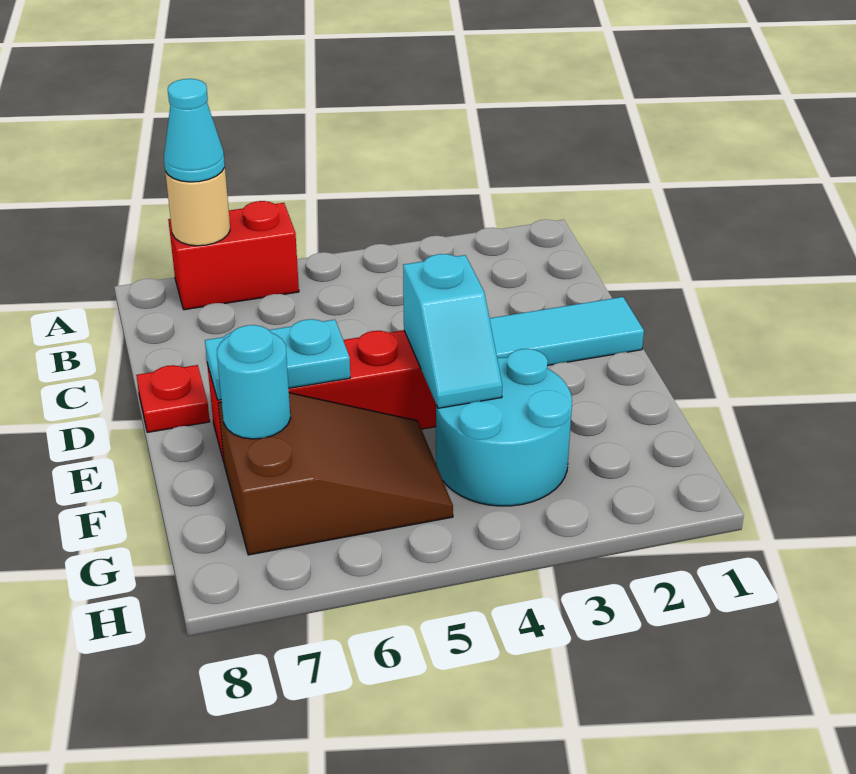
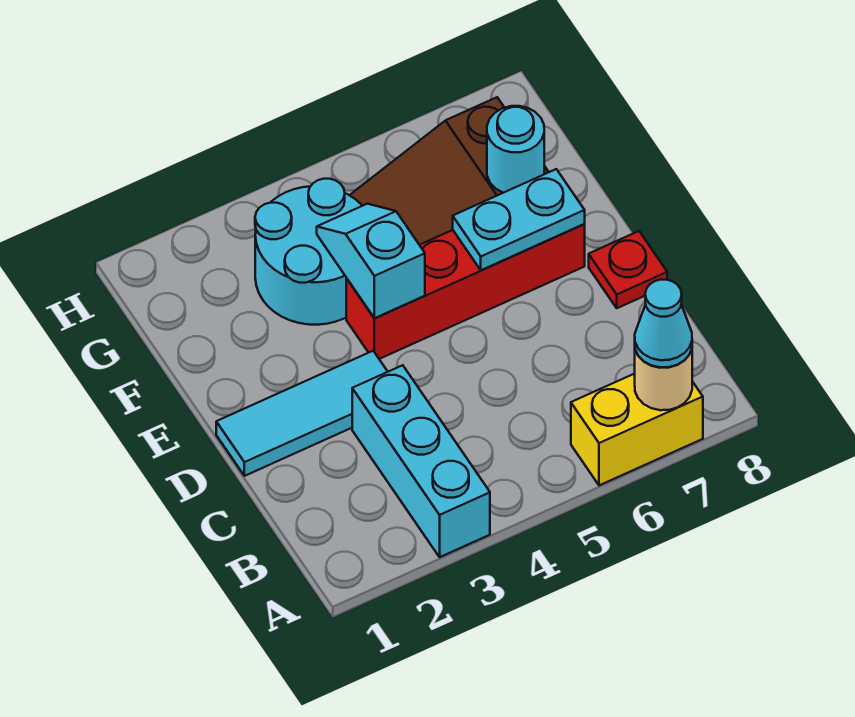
none -> cyan brick A3:C3 level 1
red brick A6:A7 level 1 -> yellow brick A6:A7 level 1

